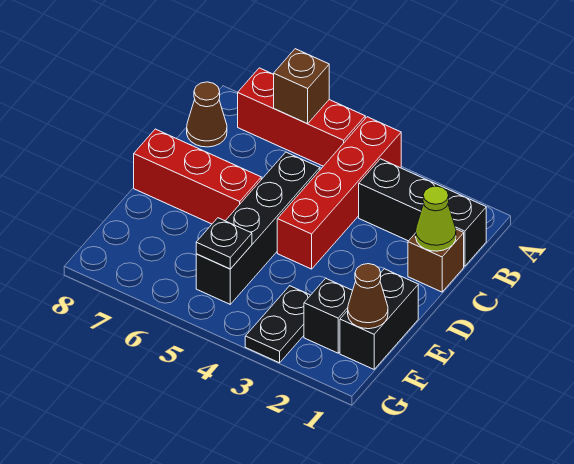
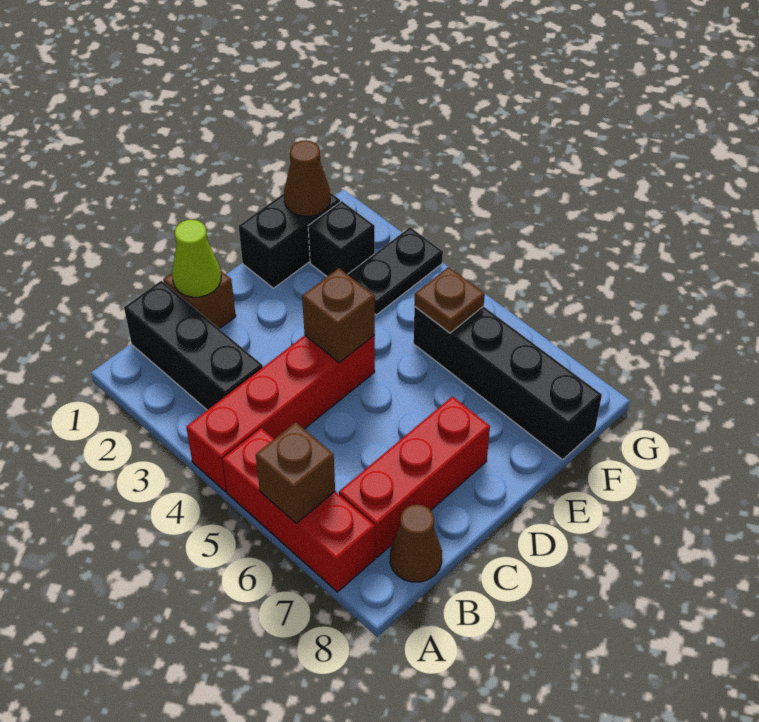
black brick C5:F5 level 1 -> black brick F5:F8 level 1
none -> brown brick D4 level 2
red brick D6:D8 level 1 -> red brick B7:D7 level 1
black plate F5 level 2 -> brown plate F5 level 2

